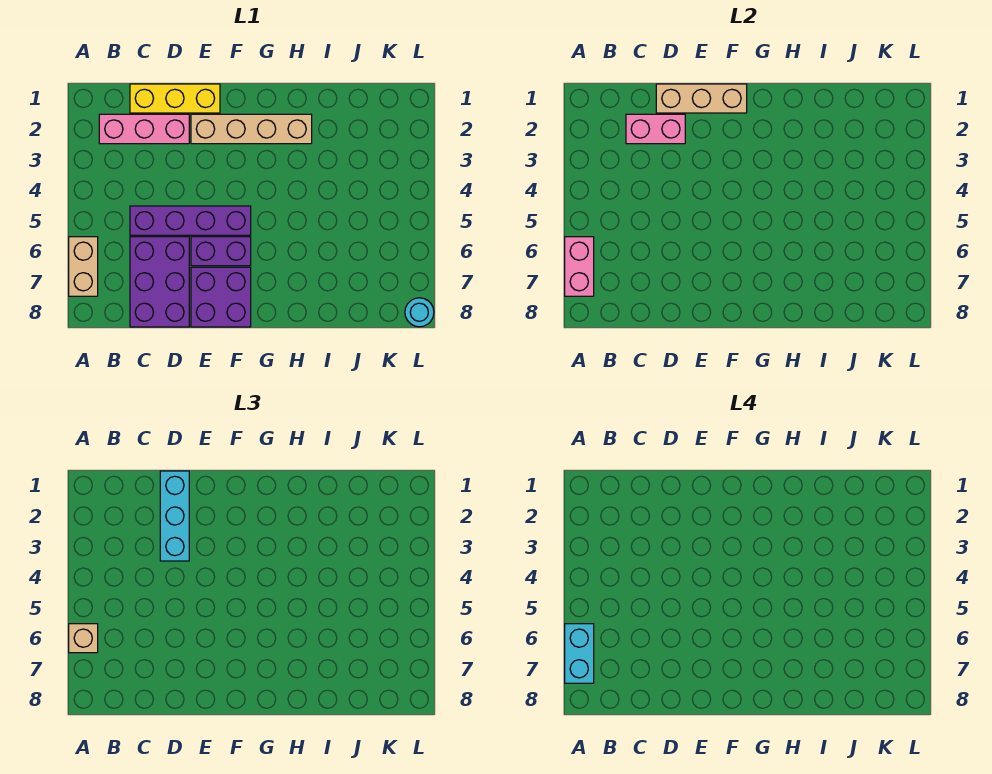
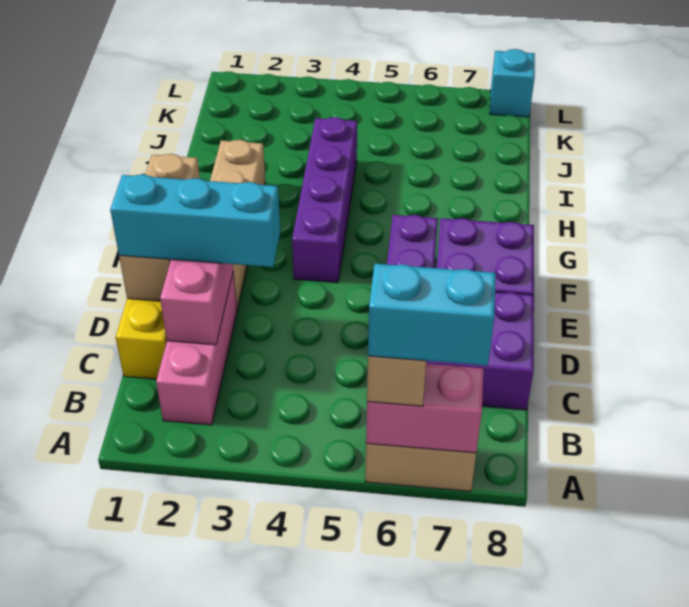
purple brick C5:F5 level 1 -> purple brick F4:I4 level 1
cyan round brick L8 level 1 -> cyan brick L8 level 1

